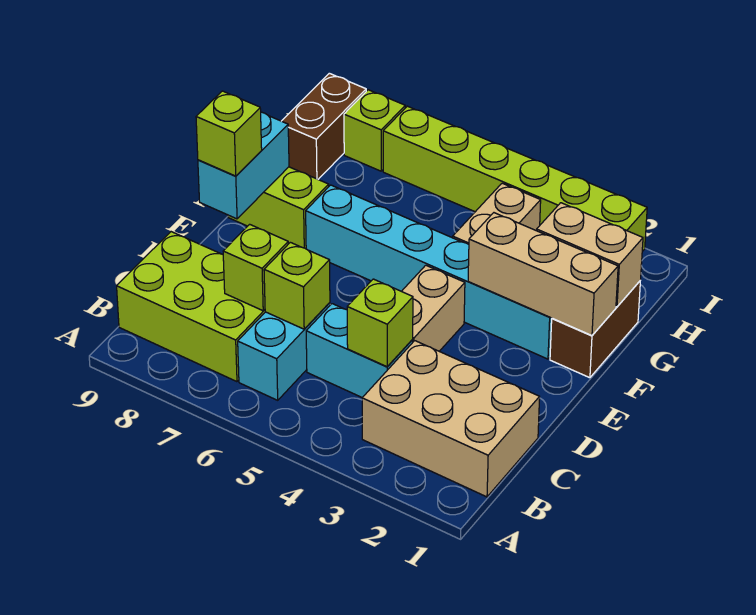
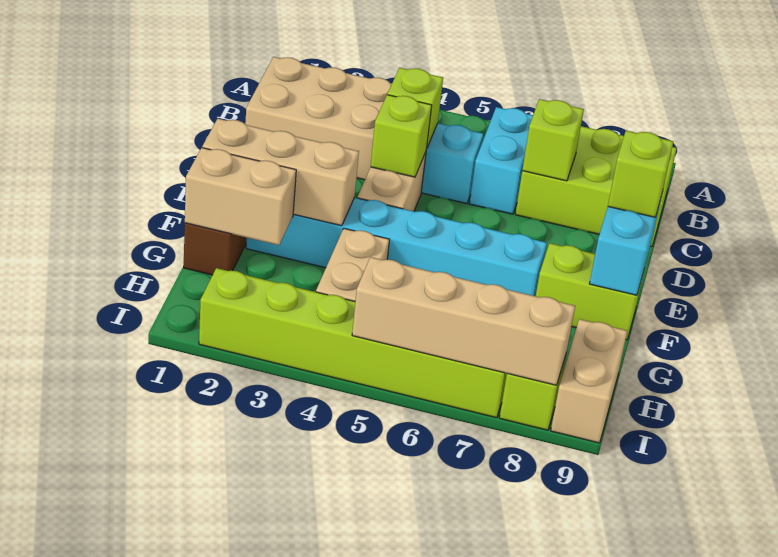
lime brick C6 level 2 -> lime brick D4 level 2
brown brick H9:I9 level 1 -> tan brick H9:I9 level 1
none -> tan brick I5:I8 level 2

